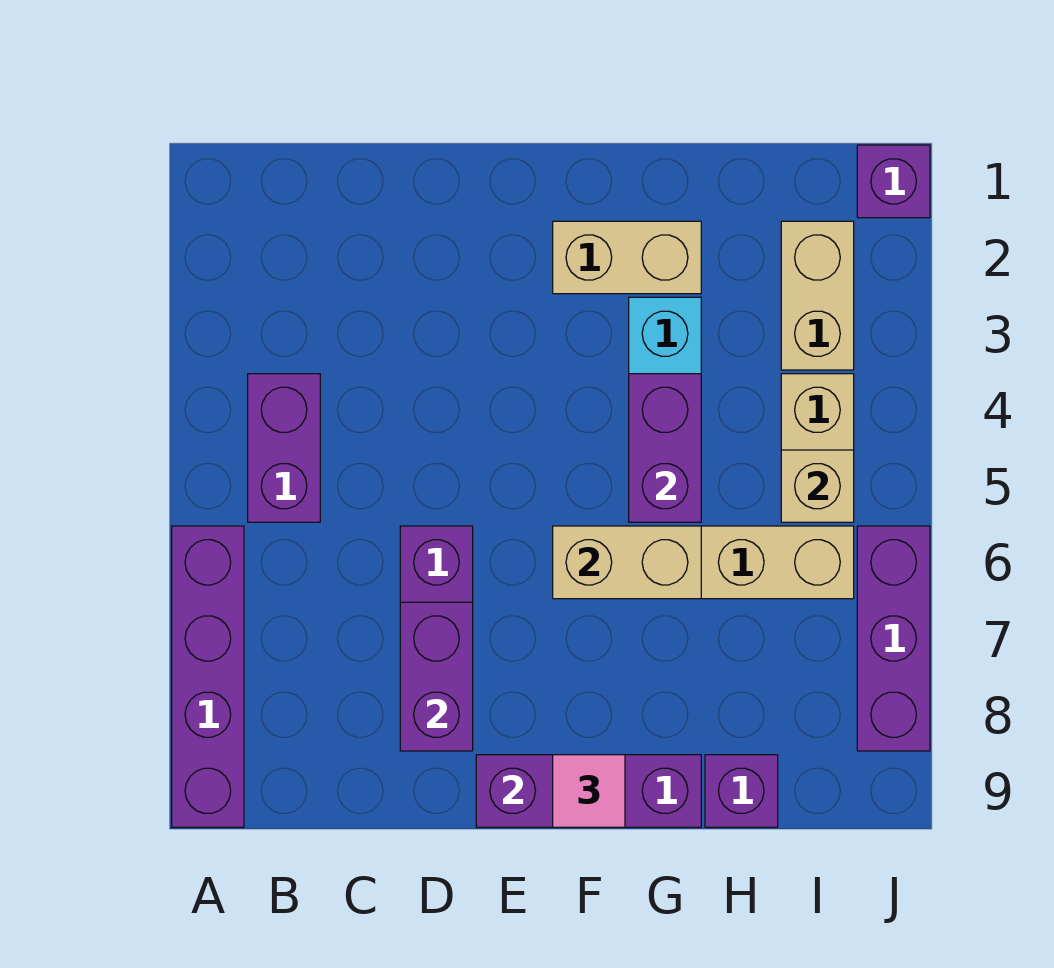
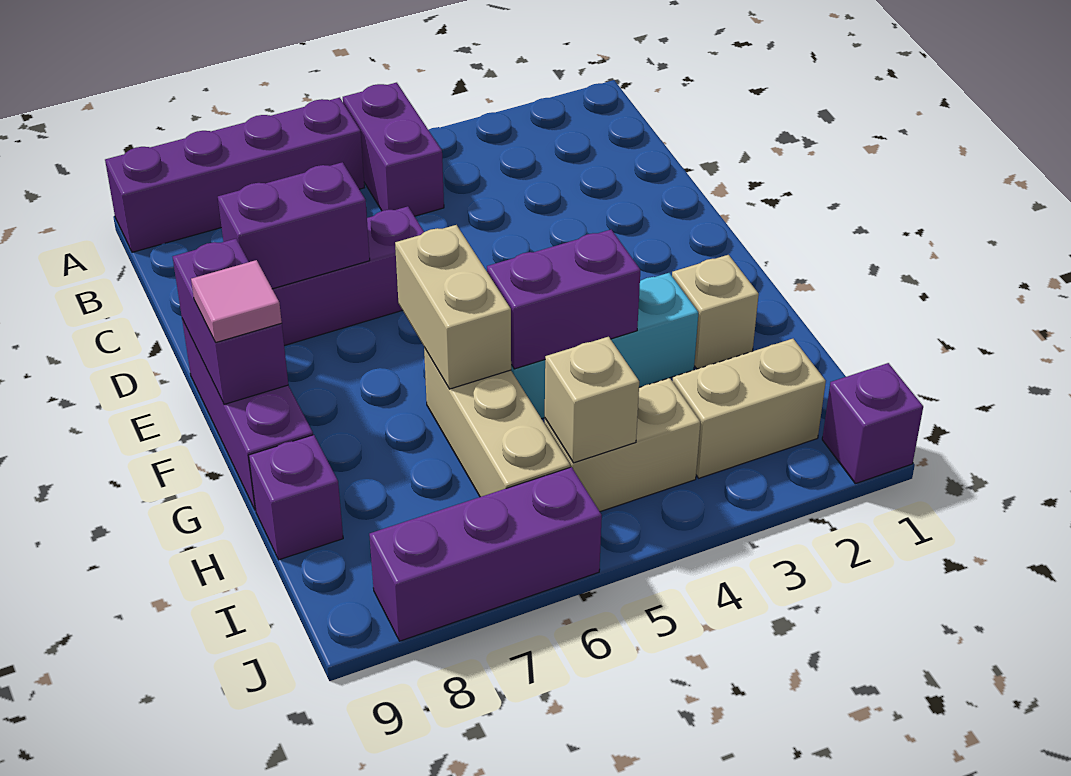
purple brick B4:B5 level 1 -> purple brick A5:B5 level 1
tan brick F2:G2 level 1 -> tan brick G2 level 1

